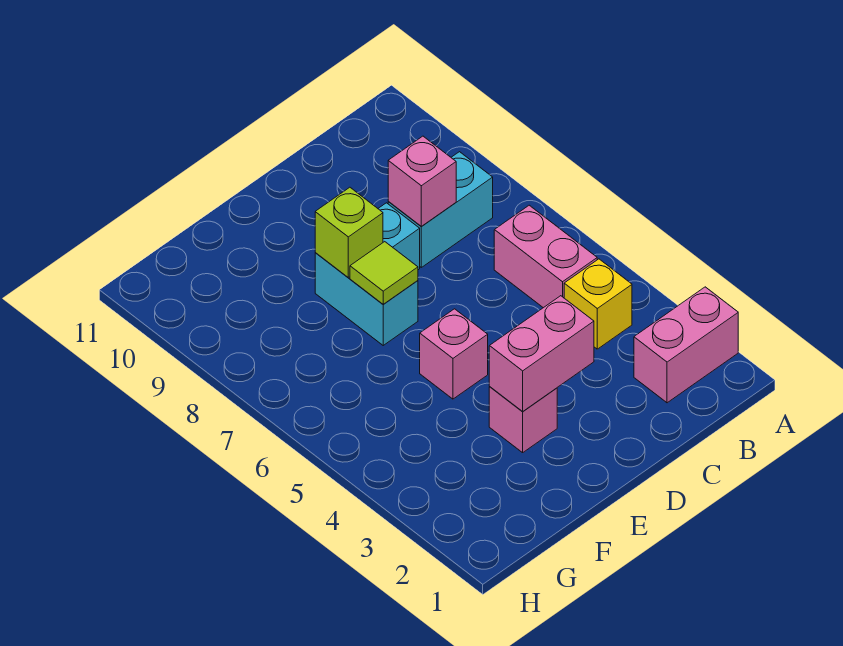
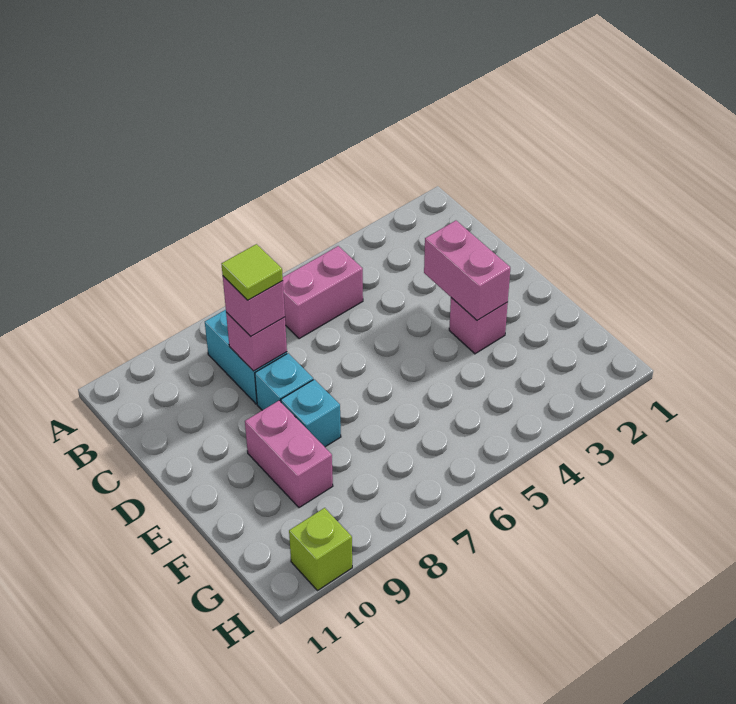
pink brick A2:B2 level 1 -> pink brick E9:F9 level 1
yellow brick B4 level 1 -> none
pink brick E5 level 1 -> pink brick C8 level 3
cyan brick E7:E8 level 1 -> cyan brick E8 level 1
lime tile E7 level 2 -> lime tile C8 level 4
lime brick E8 level 2 -> lime brick H10 level 1

